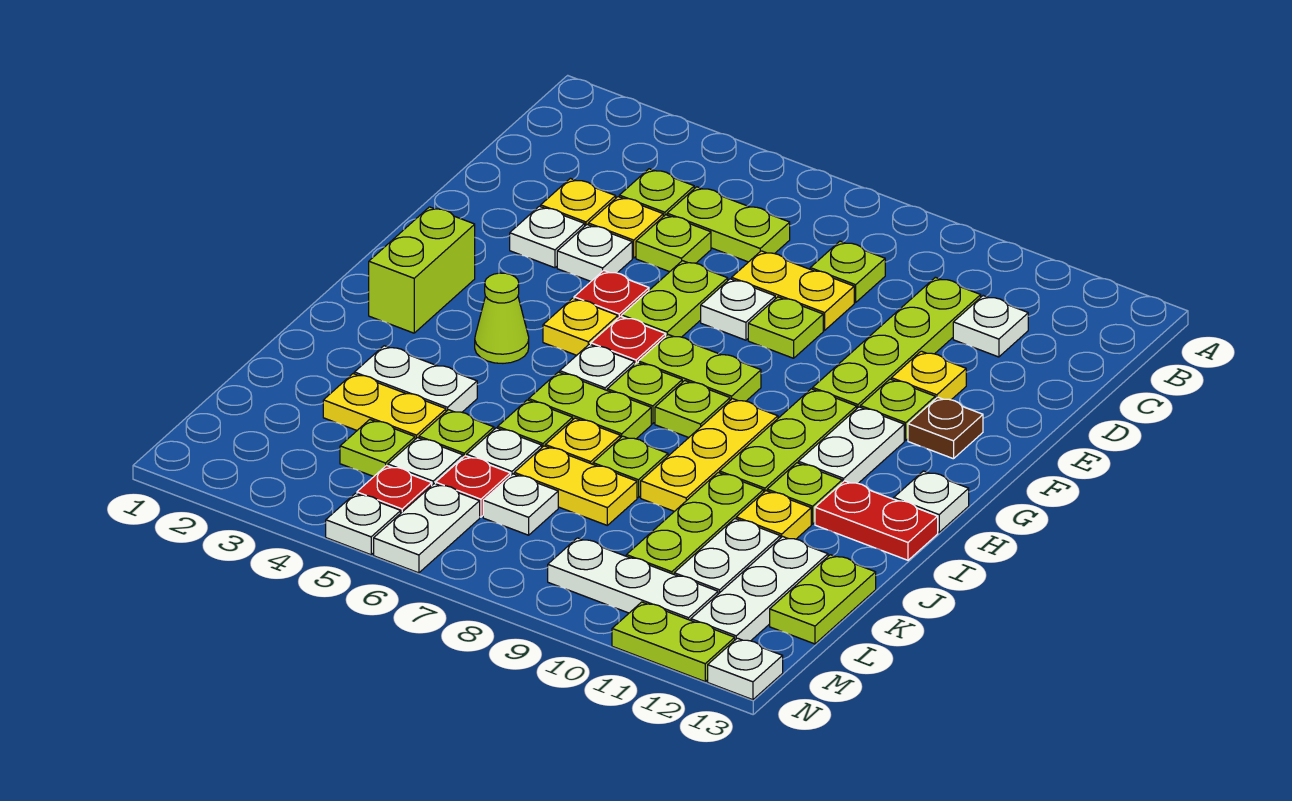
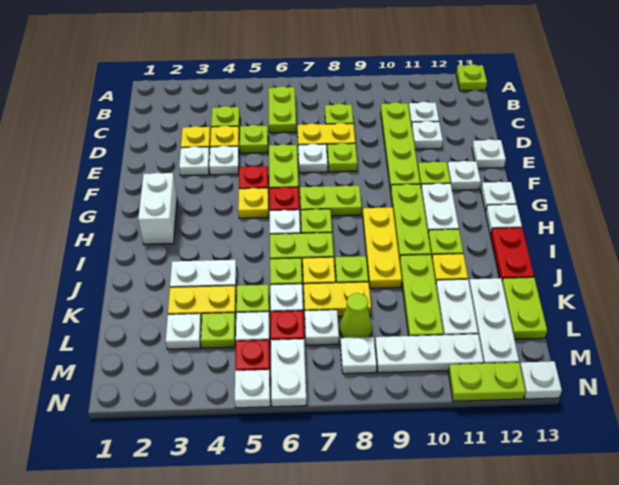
lime plate C5:C6 level 1 -> lime plate B6:C6 level 1
none -> white plate D11 level 1
yellow plate E11 level 1 -> none
none -> white plate E13 level 1
brown plate F12 level 1 -> white plate F12 level 1
lime brick G2:H2 level 1 -> white brick G2:H2 level 1
none -> white plate G13 level 1
lime cone H4 level 1 -> lime cone L8 level 1
lime plate H8 level 1 -> lime plate A13 level 1
red plate I12:I13 level 1 -> red plate I13:J13 level 1
none -> white plate L3 level 1
none -> white plate M8 level 1

